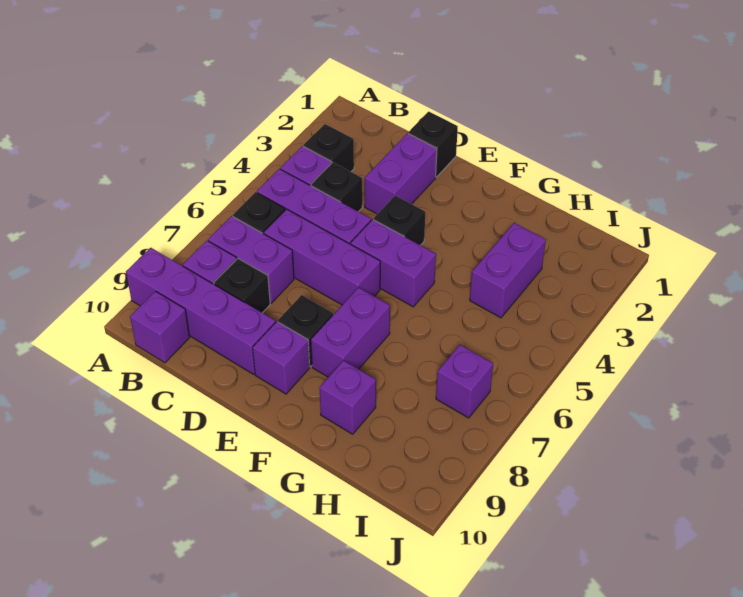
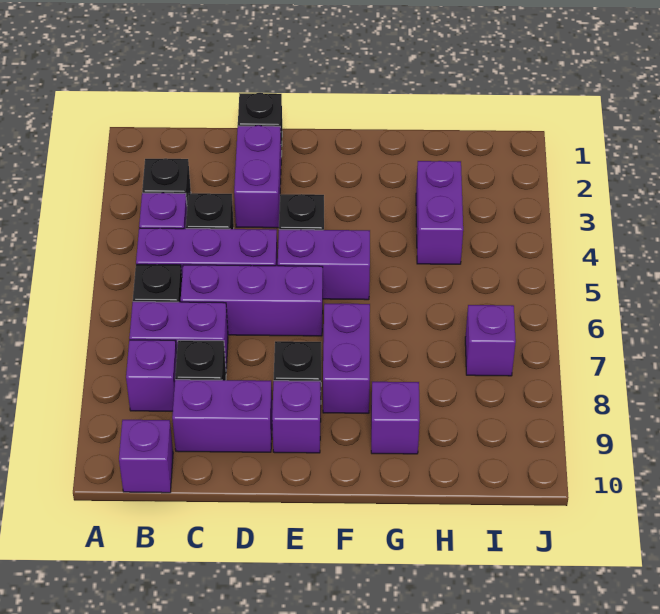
purple brick A9:D9 level 1 -> purple brick C9:D9 level 1

